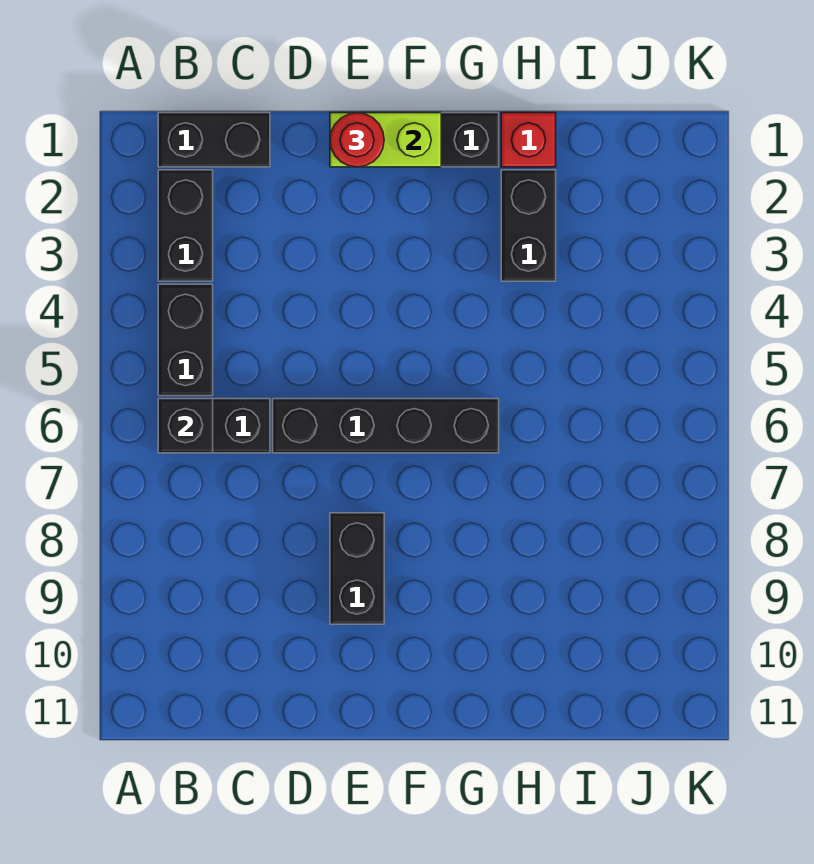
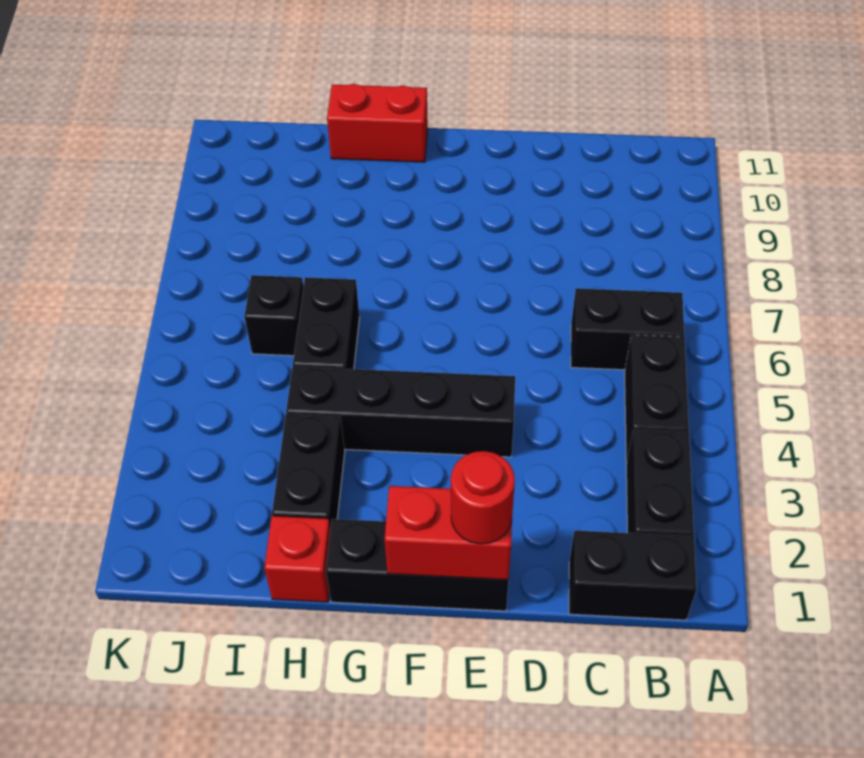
black brick B6 level 2 -> black brick I6 level 1
black brick D6:G6 level 1 -> black brick E4:H4 level 1
lime brick E1:F1 level 2 -> red brick E1:F1 level 2
black brick E8:E9 level 1 -> black brick H5:H6 level 1
none -> red brick G11:H11 level 1

